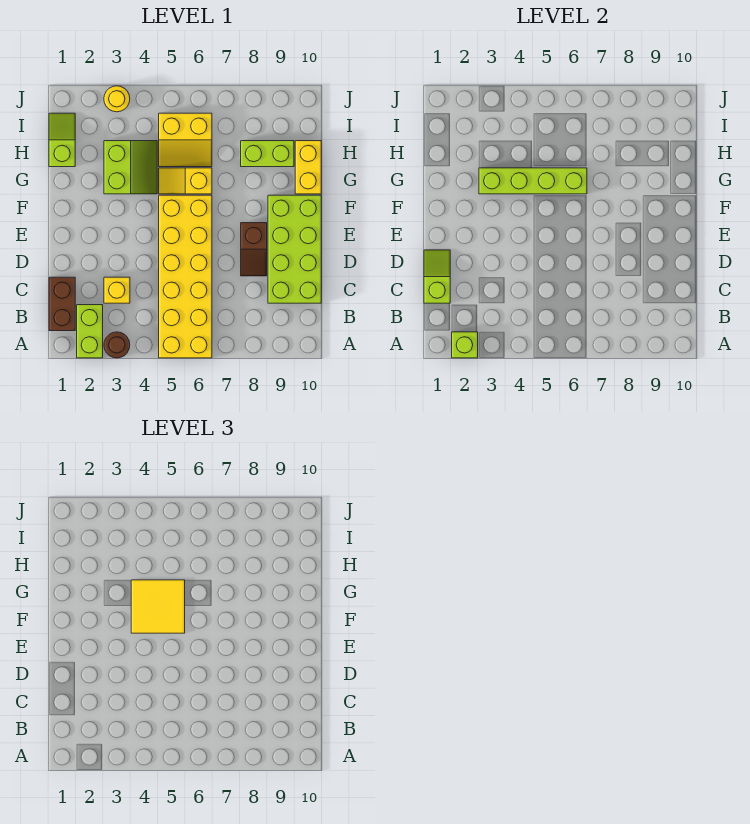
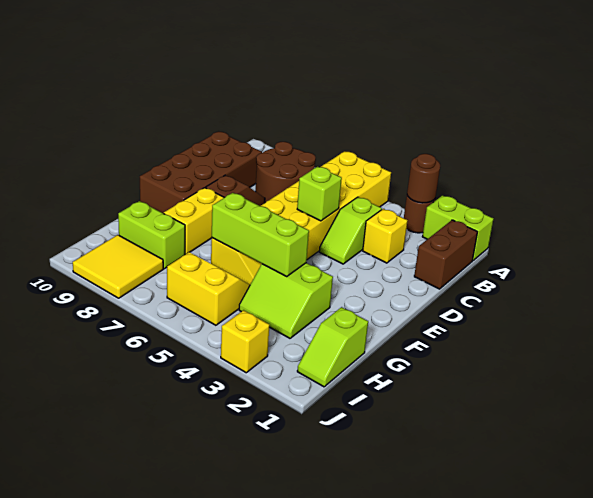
lime brick A2:B2 level 1 -> lime brick A1:A2 level 1
lime brick A2 level 2 -> lime brick D5 level 2
none -> brown round brick A3 level 2
none -> brown round brick B7:C8 level 1
lime slope C1:D1 level 2 top C -> lime slope C4:D4 level 1 top C
lime brick C9:F10 level 1 -> brown brick C9:F10 level 1
yellow tile F4:G5 level 3 -> yellow tile I8:J9 level 1
lime slope G3:H4 level 1 top 3 -> lime slope G3:H4 level 1 top G
lime brick G3:G6 level 2 -> lime brick G4:G6 level 2
yellow brick G10:H10 level 1 -> yellow brick F8:G8 level 1
yellow round brick J3 level 1 -> yellow brick J3 level 1

